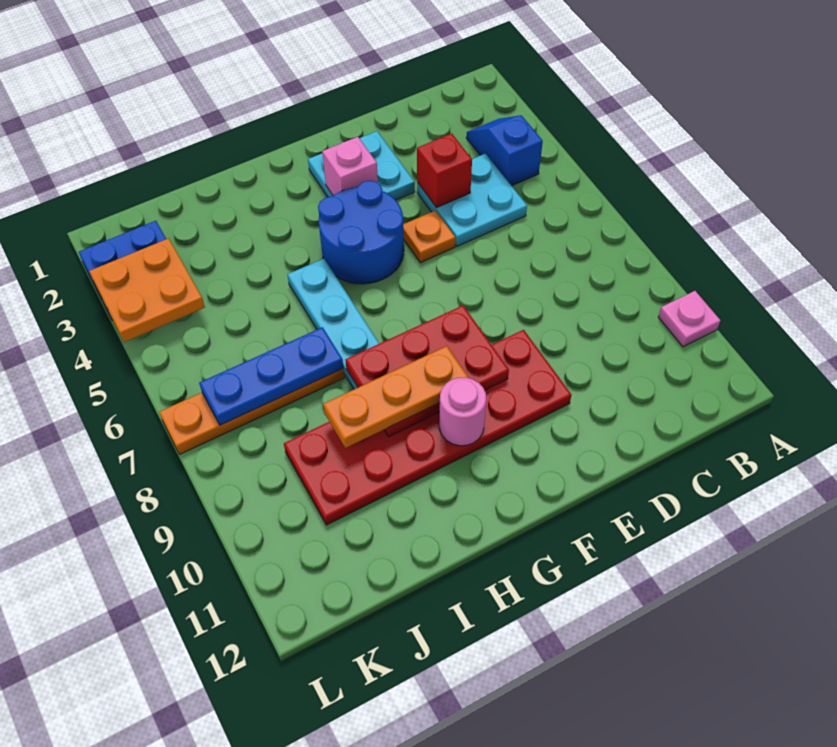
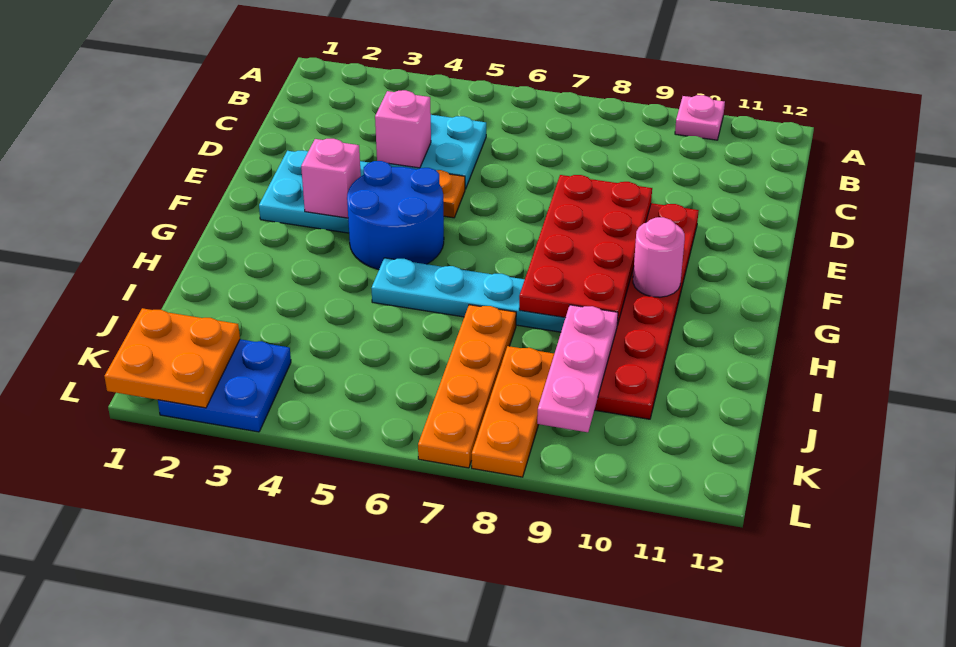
blue slope B3:B4 level 1 top 4 -> none
red brick D4 level 2 -> pink brick D4 level 2
red plate F8:H9 level 2 -> red plate E8:H9 level 2
orange plate G9:I9 level 3 -> orange plate J8:L8 level 1
blue plate I7:K7 level 2 -> none
none -> pink plate I9:K9 level 2
orange plate K3:L4 level 2 -> orange plate K1:L2 level 2

